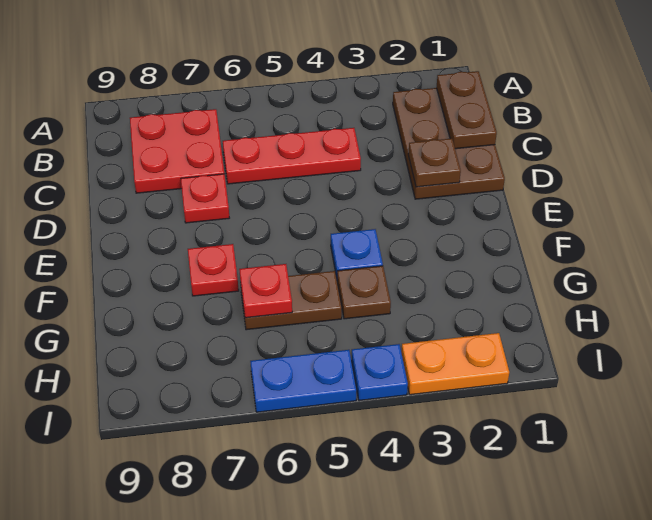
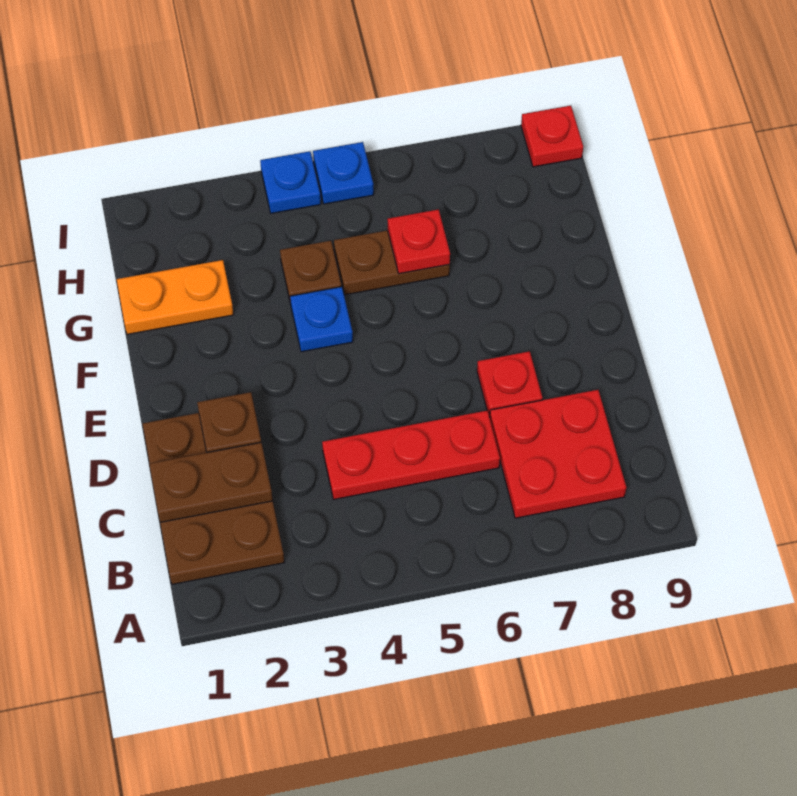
brown plate B1:C1 level 2 -> brown plate C1:C2 level 2
red plate F7 level 1 -> red plate I9 level 1
orange plate I2:I3 level 1 -> orange plate G1:G2 level 1
blue plate I5:I6 level 1 -> blue plate I5 level 1

